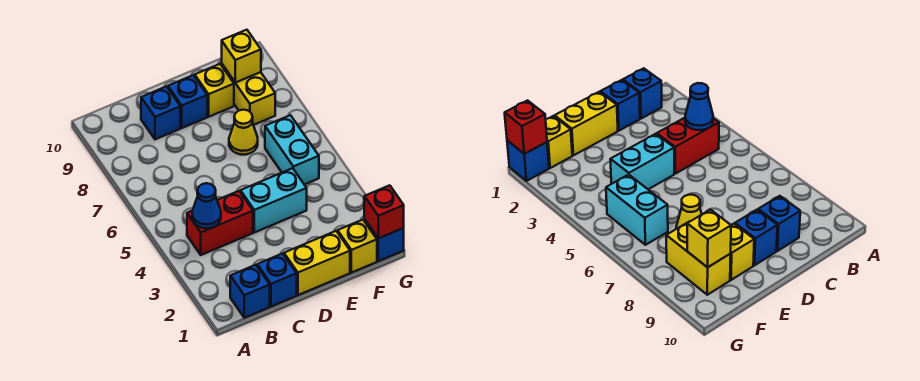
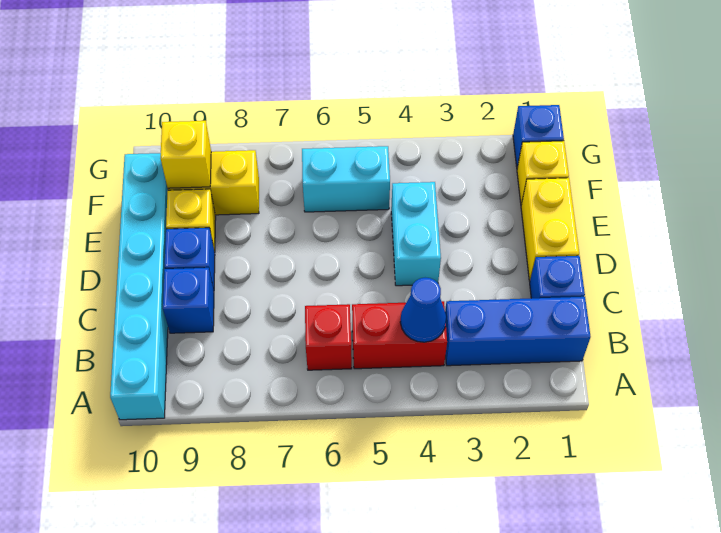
none -> cyan brick A10:F10 level 1
blue brick B1 level 1 -> blue brick B1:B3 level 1
red brick B4:C4 level 1 -> red brick B4:B5 level 1
yellow cone E7 level 1 -> none
red brick G1 level 2 -> red brick B6 level 1

